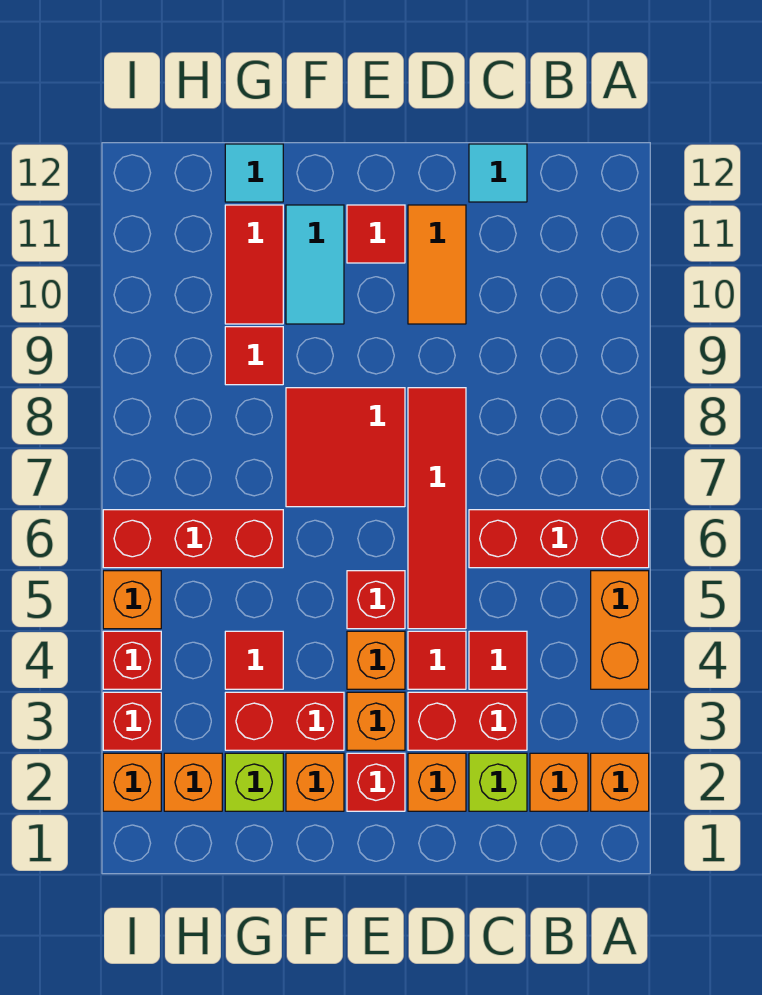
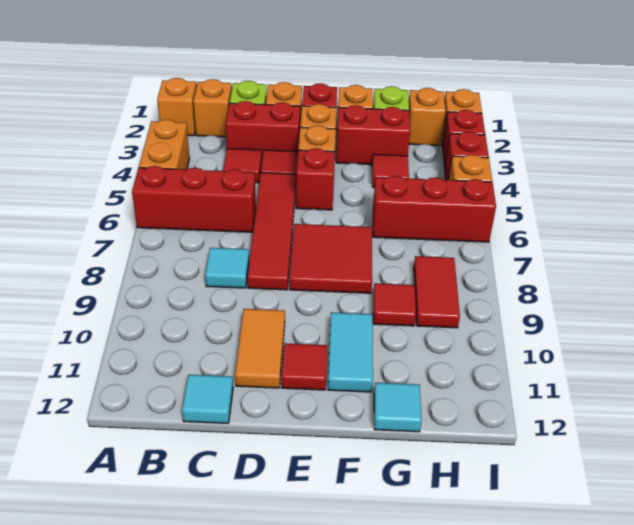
none -> cyan tile C8 level 1
red tile G10:G11 level 1 -> red tile H8:H9 level 1

